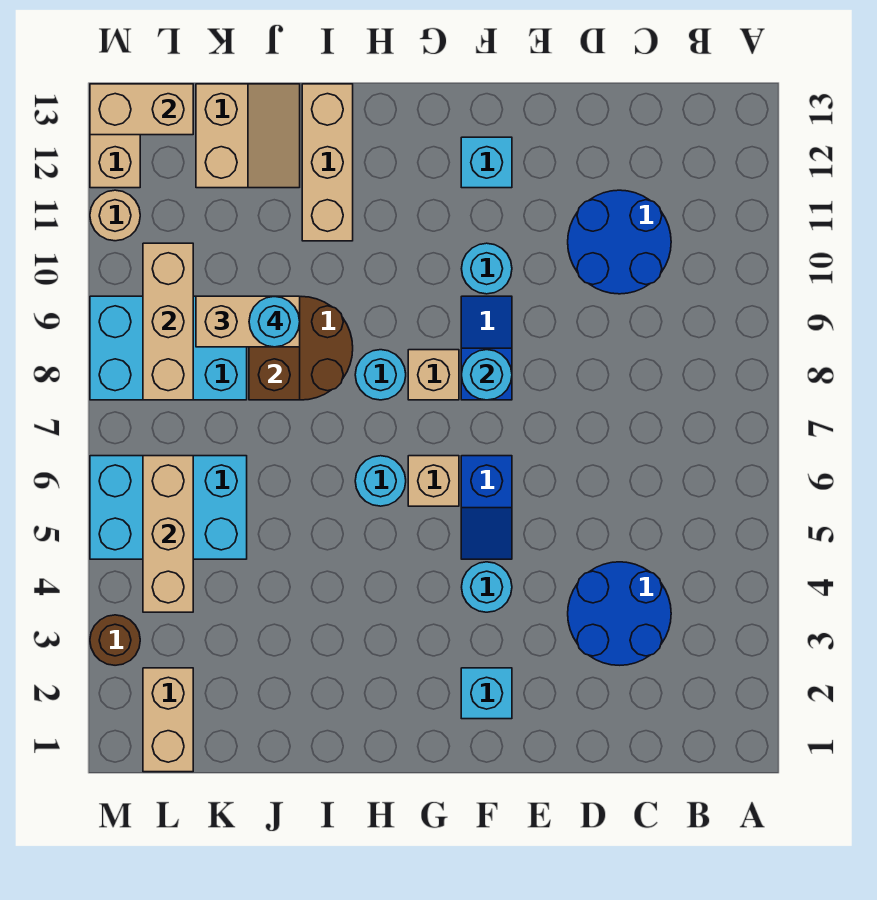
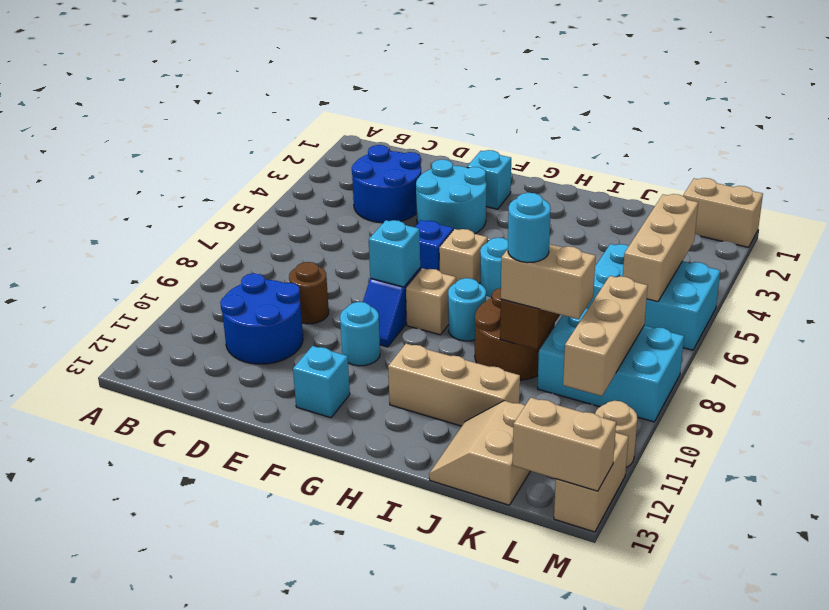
cyan round brick F4 level 1 -> cyan round brick E3:F4 level 1
cyan round brick F8 level 2 -> cyan brick F8 level 2
tan brick I11:I13 level 1 -> tan brick H11:J11 level 1
tan brick L1:L2 level 1 -> tan brick L1:M1 level 1
brown round brick M3 level 1 -> brown round brick D9 level 1

